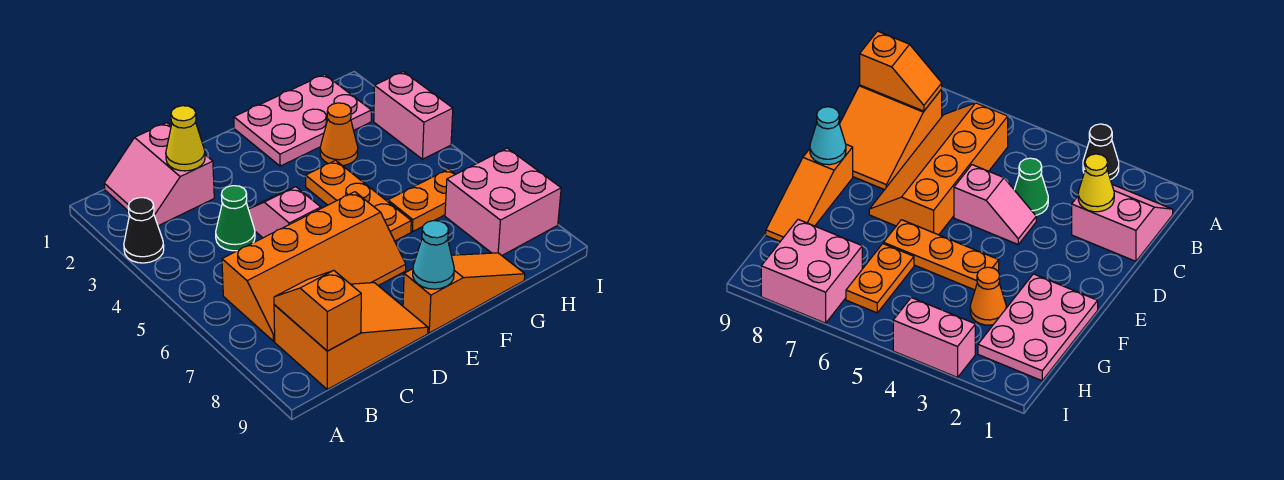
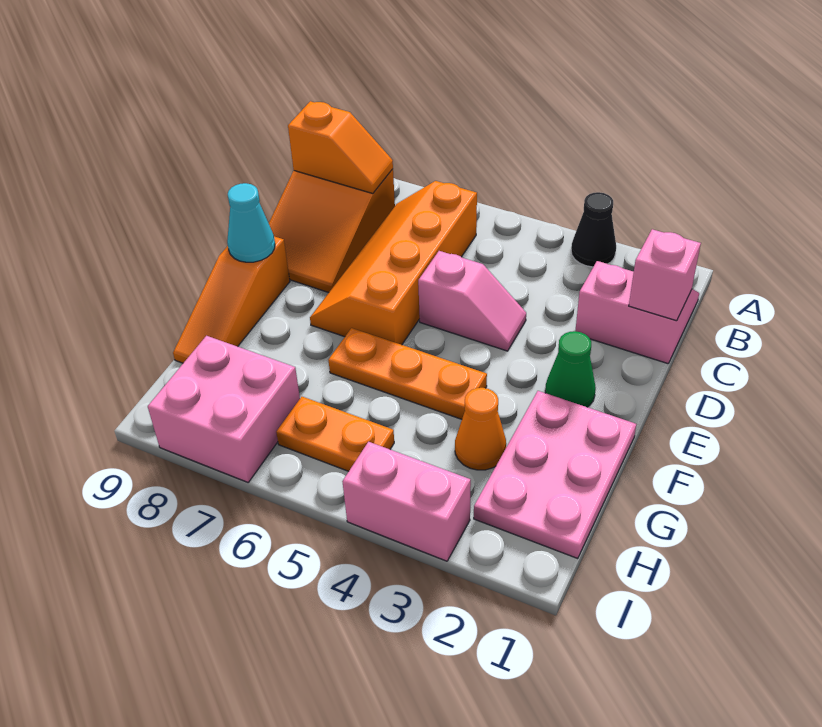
none -> pink brick C1 level 2
yellow cone C2 level 2 -> none
green cone C4 level 1 -> green cone E2 level 1
orange plate G6:H6 level 1 -> orange plate H5:H6 level 1

